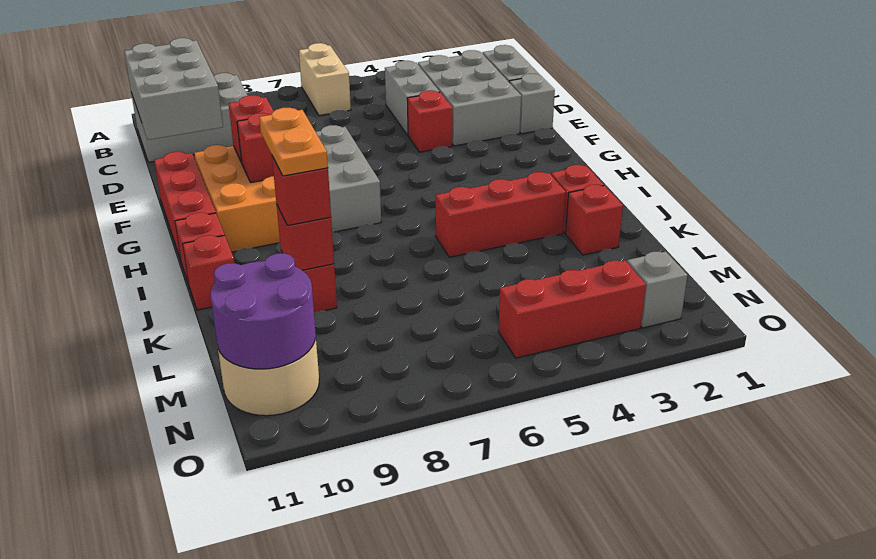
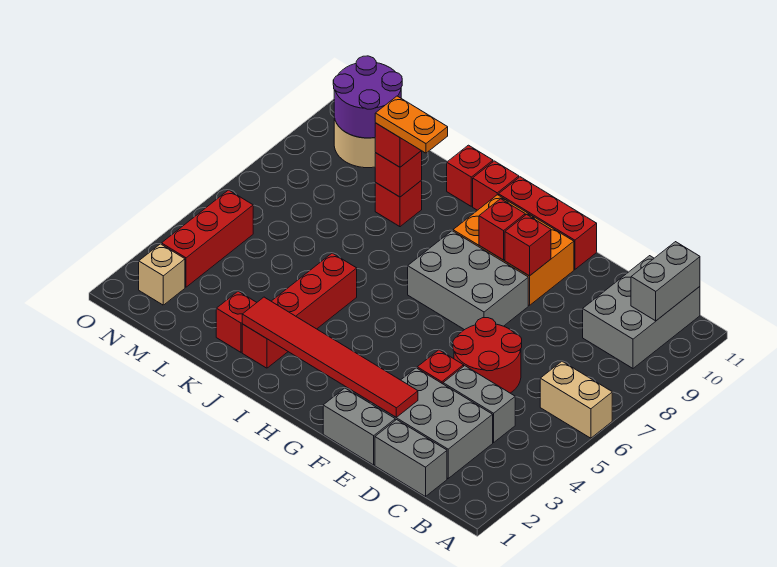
grey brick B10:D11 level 2 -> grey brick B10:B11 level 2
none -> red round brick D5:E6 level 1
grey brick E1 level 1 -> grey brick E1:F1 level 1
none -> red tile E2:J2 level 2
grey brick N2 level 1 -> tan brick N2 level 1

